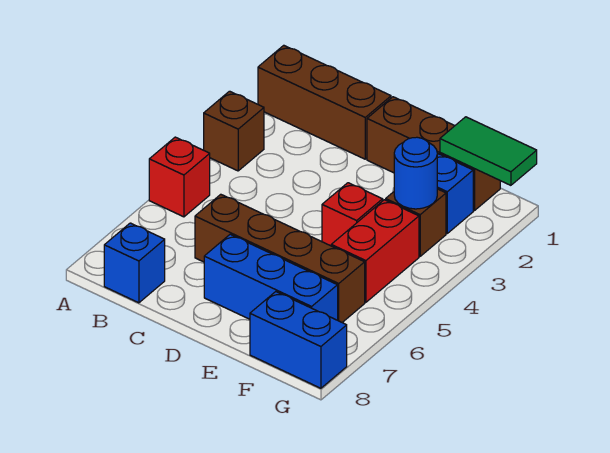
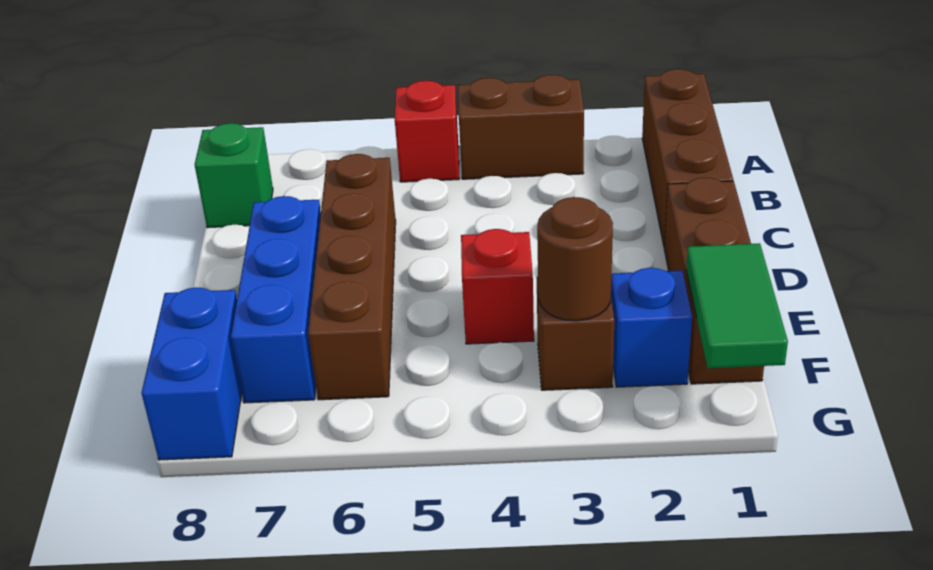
brown brick A3 level 1 -> brown brick A3:A4 level 1
blue brick B8 level 1 -> green brick B8 level 1
blue round brick F3 level 2 -> brown round brick F3 level 2
red brick F4:F5 level 1 -> none

